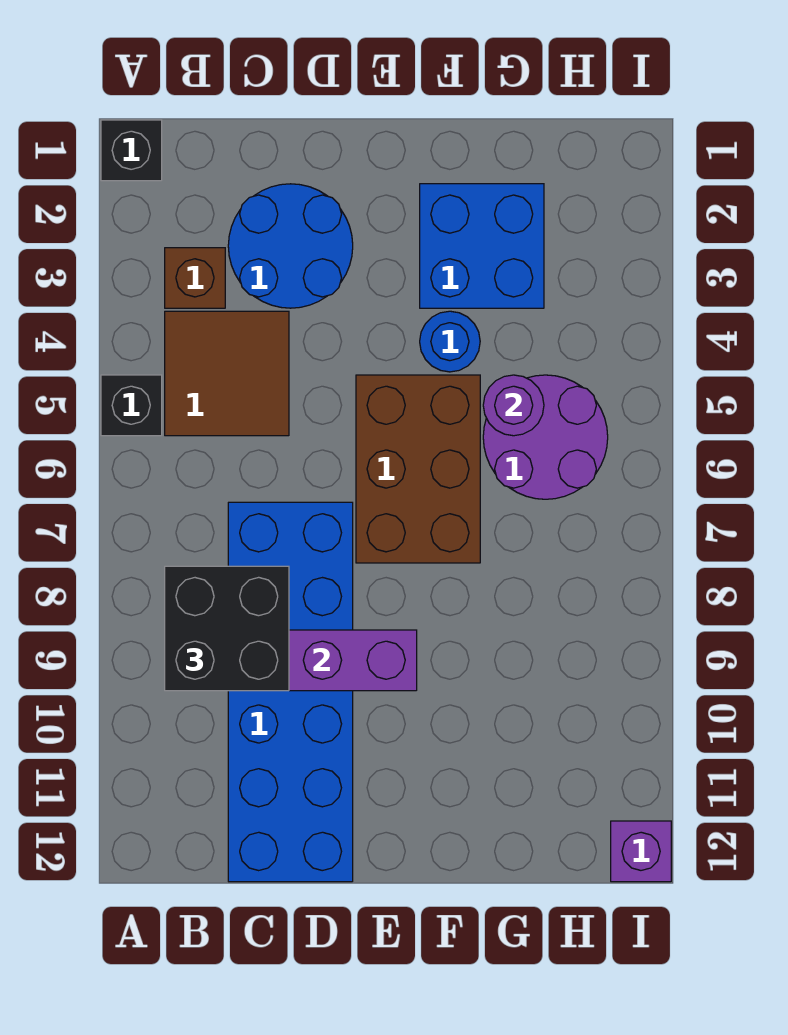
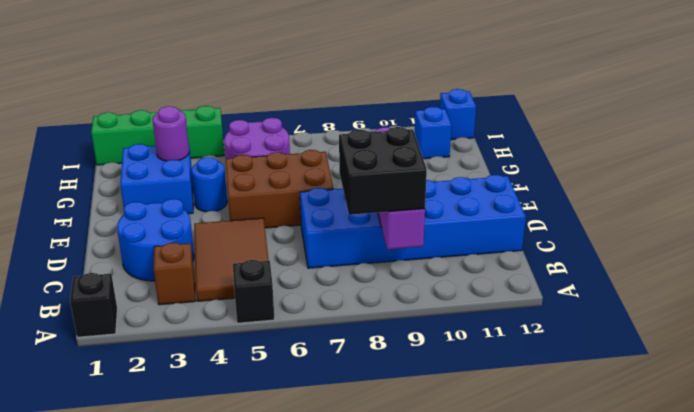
brown tile B4:C5 level 1 -> brown tile B4:D5 level 1
purple round brick G5 level 2 -> purple round brick G3 level 2
none -> blue brick H11 level 1
none -> green brick I1:I4 level 1
purple brick I12 level 1 -> blue brick I12 level 1

